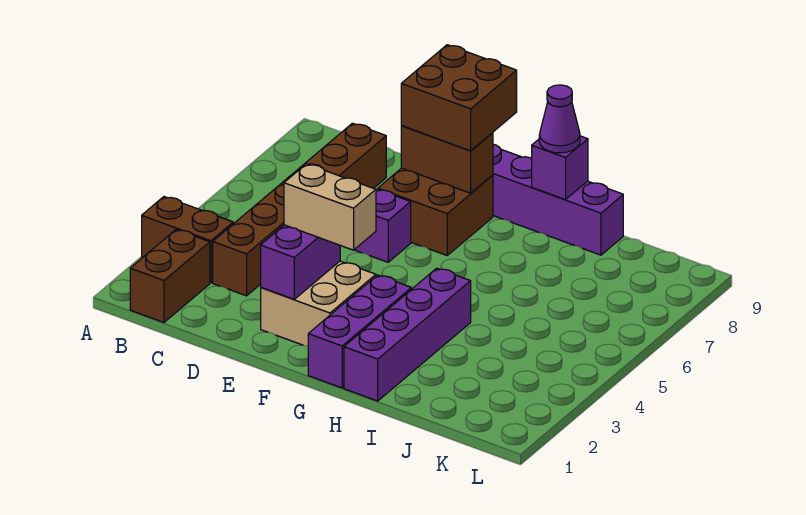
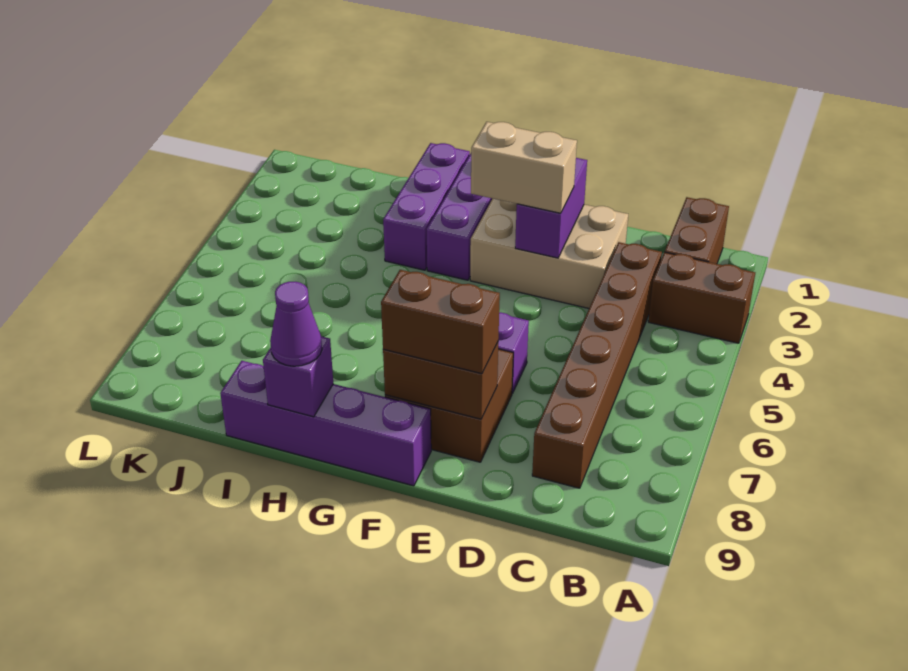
tan brick E2:F3 level 1 -> tan brick D2:F3 level 1
brown brick E8:F9 level 3 -> brown brick E8:F8 level 3
purple brick H1:H4 level 1 -> purple brick H1:H3 level 1

